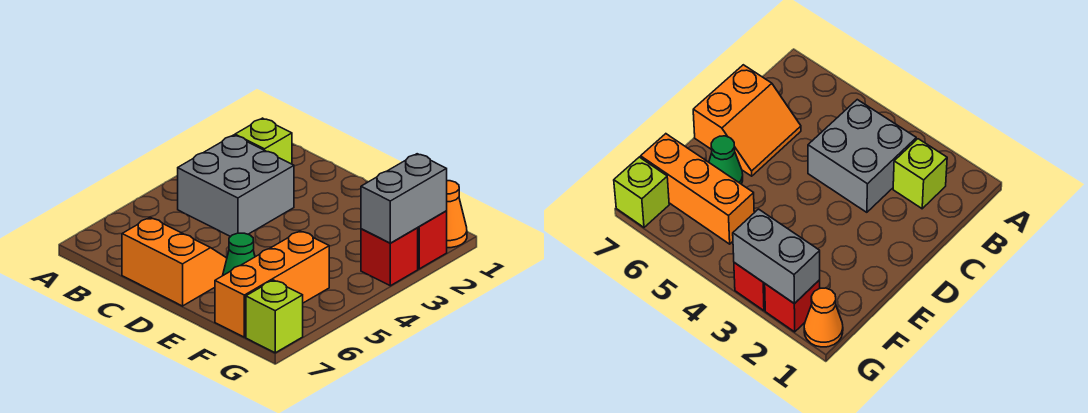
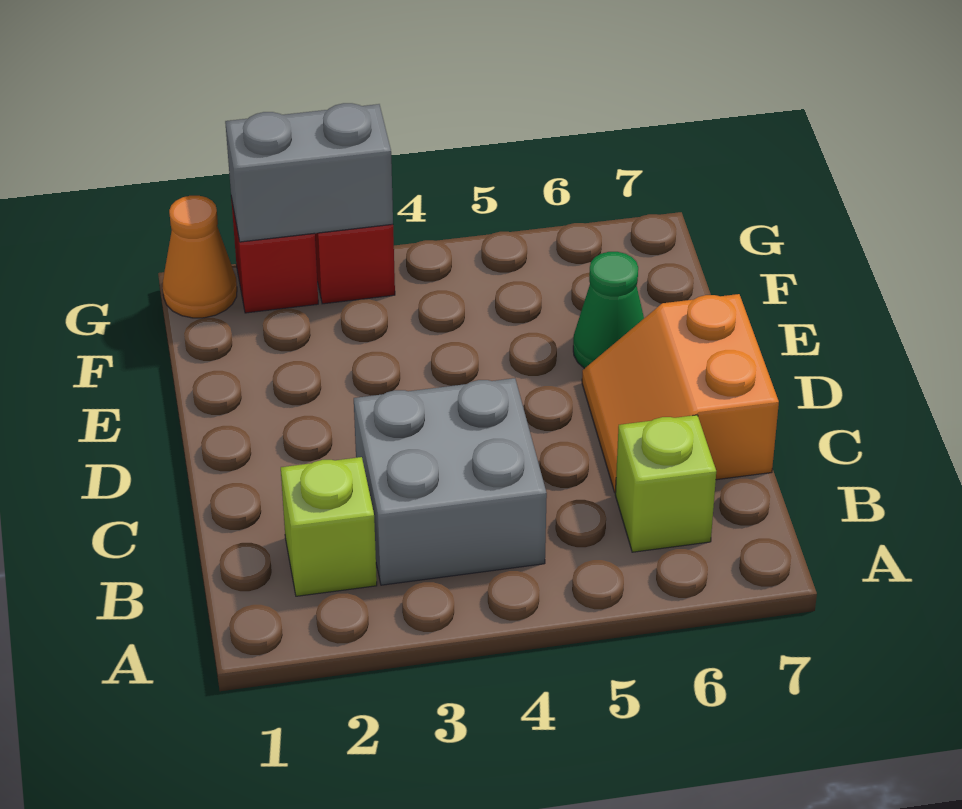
orange brick F5:F7 level 1 -> none
lime brick G7 level 1 -> lime brick B6 level 1

